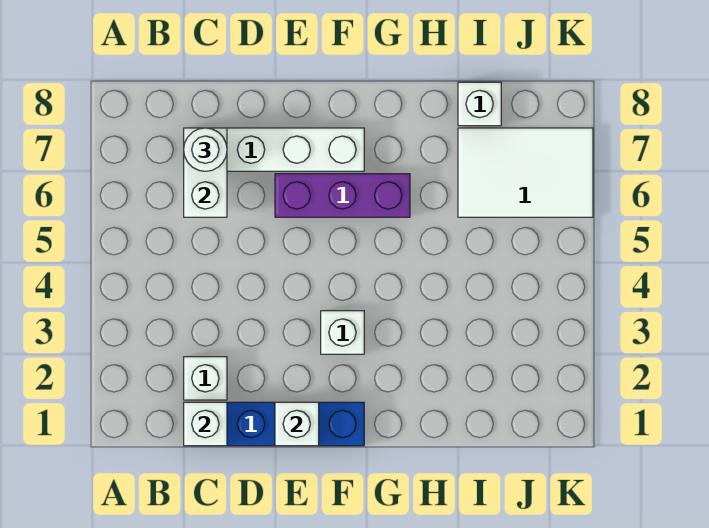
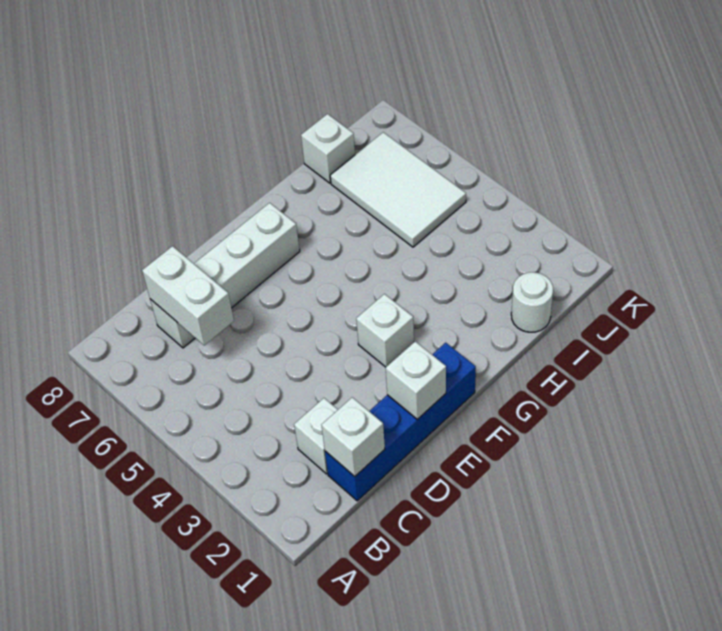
white round brick C7 level 3 -> white round brick I1 level 1
purple brick E6:G6 level 1 -> none
white tile I6:K7 level 1 -> white tile I5:J7 level 1

